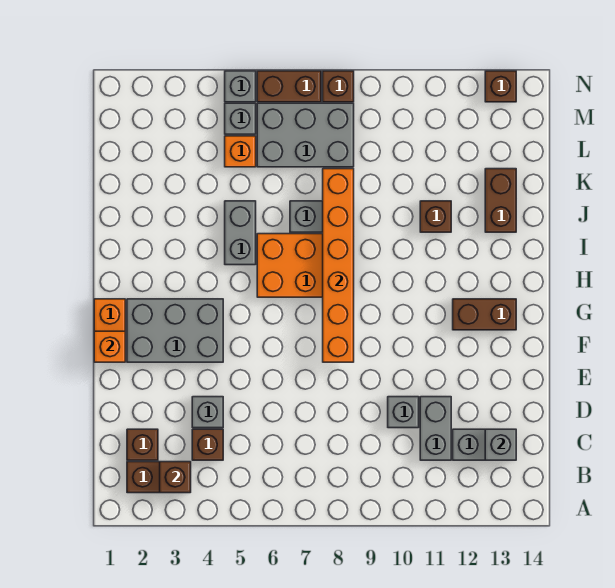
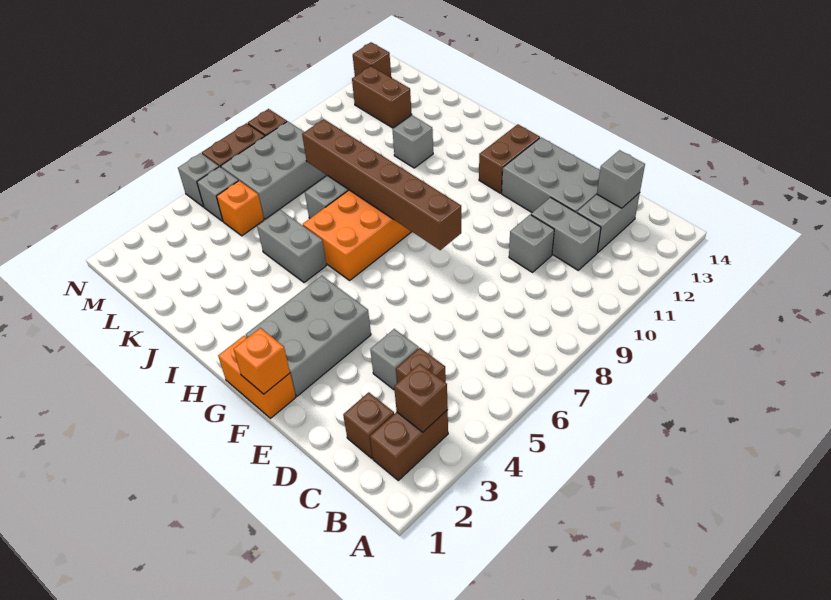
none -> grey brick D12:F13 level 1
orange brick F8:K8 level 2 -> brown brick F8:K8 level 2
brown brick J11 level 1 -> grey brick J11 level 1
brown brick J13:K13 level 1 -> brown brick L12:M12 level 1

